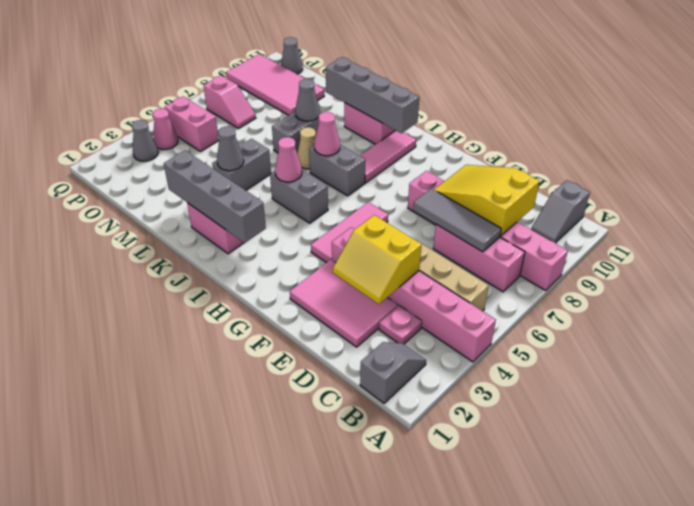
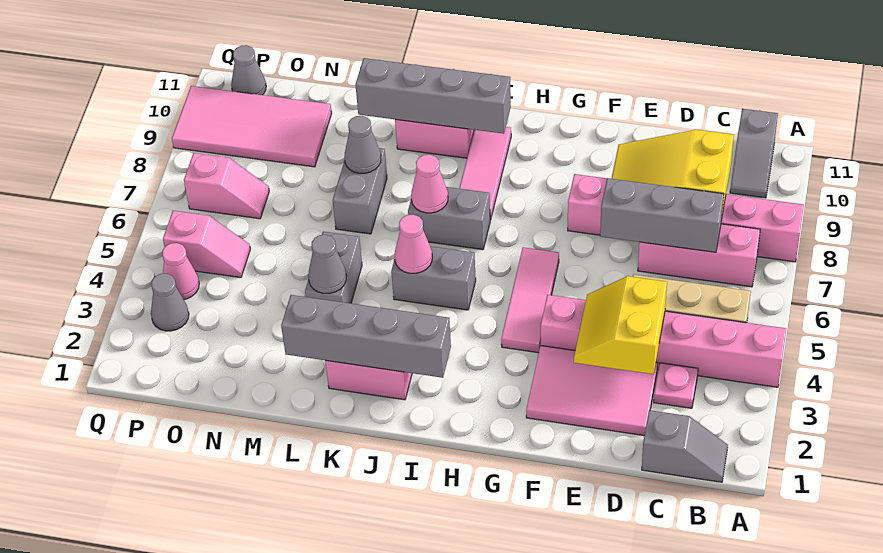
grey slope B1:B2 level 1 top 1 -> grey slope B1:C1 level 1 top C
grey tile C7:E7 level 2 -> grey brick C7:E7 level 2
yellow slope D3:E4 level 2 top 4 -> yellow slope D3:E4 level 2 top D
tan cone K7 level 1 -> none
pink brick O5:P5 level 1 -> pink slope O5:P5 level 1 top P

